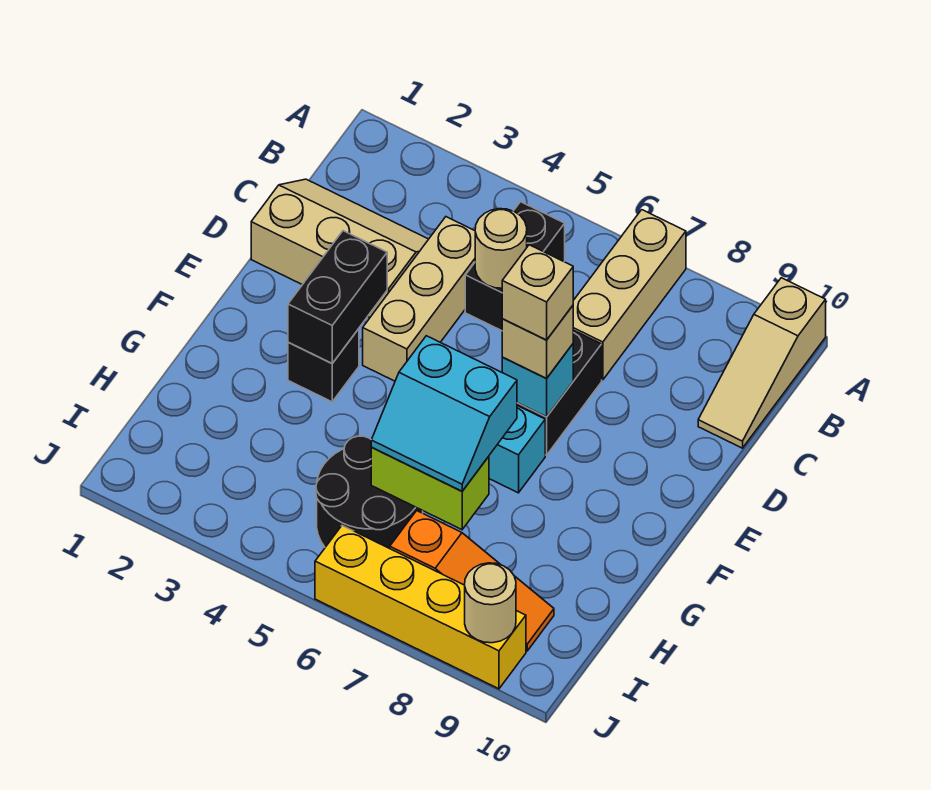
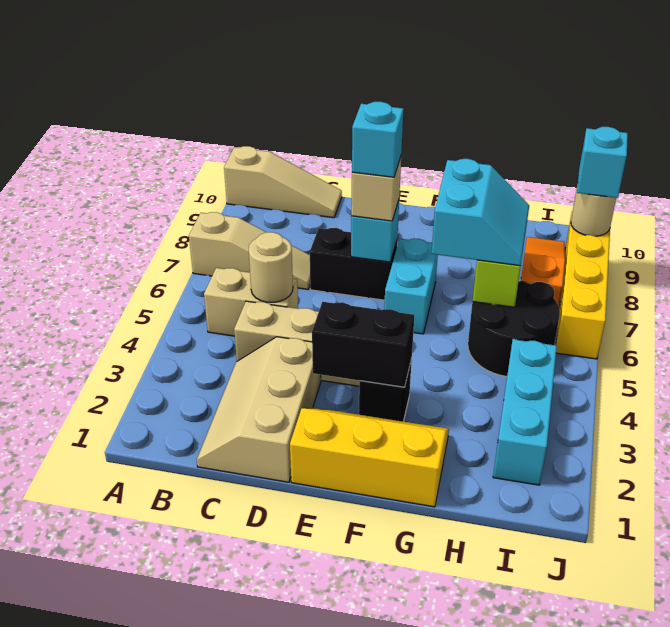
tan brick A7:C7 level 1 -> tan slope A7:C7 level 1 top A
black brick B5:C5 level 1 -> tan brick B5:C5 level 1
none -> yellow slope E1:G2 level 1 top 1
tan brick E7 level 4 -> cyan brick E7 level 4
none -> cyan brick I2:I4 level 1
none -> cyan brick J9 level 3

